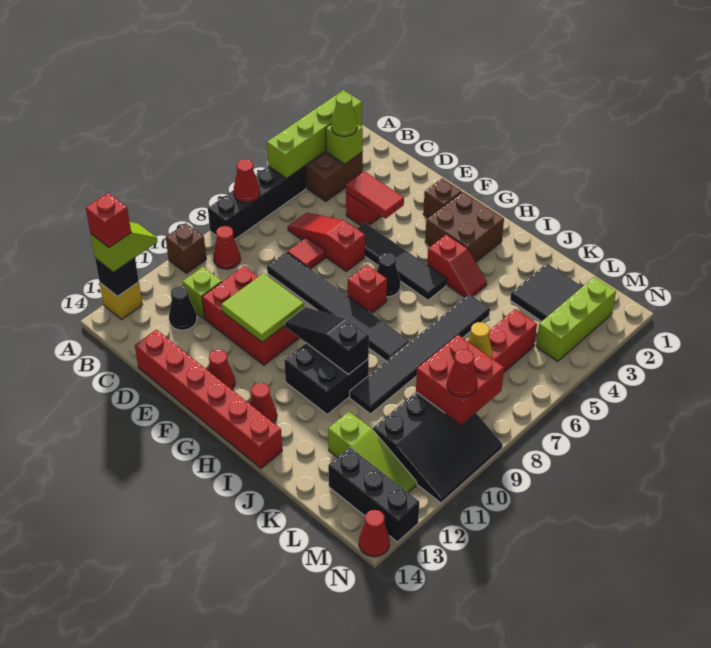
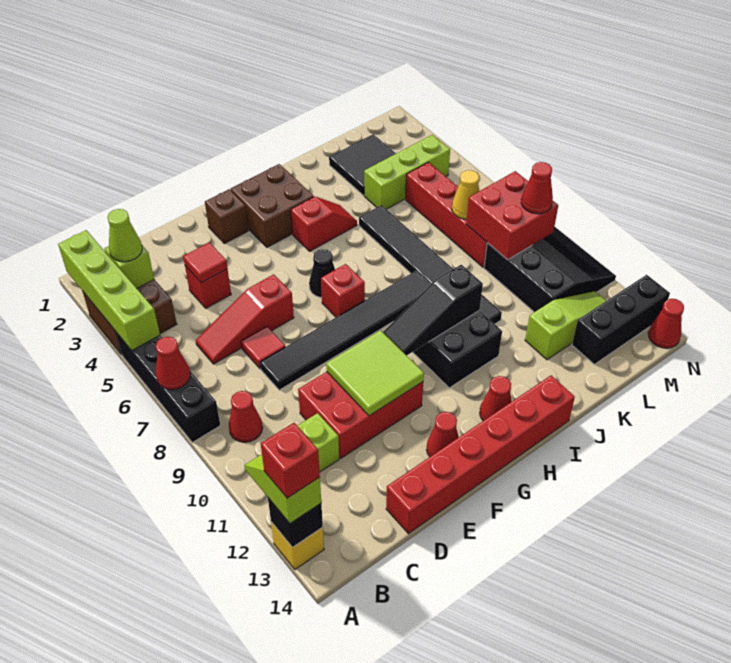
brown brick A10 level 1 -> none
black cone C12 level 1 -> none
red tile D4:E4 level 2 -> red tile D4 level 2
black tile E5:H5 level 1 -> none
lime brick M2:M4 level 1 -> lime brick K4:M4 level 1

